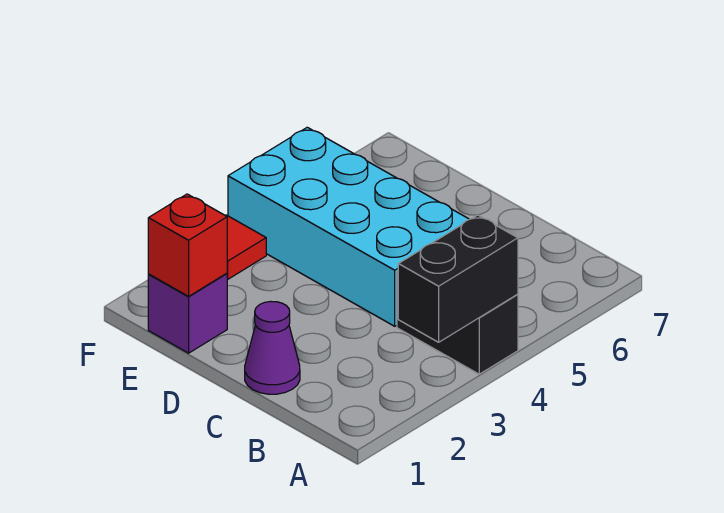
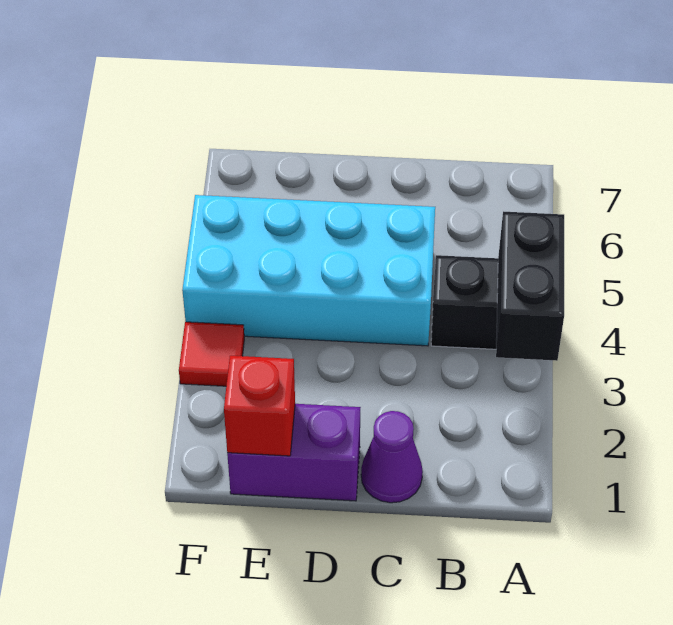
purple brick E1 level 1 -> purple brick D1:E1 level 1

